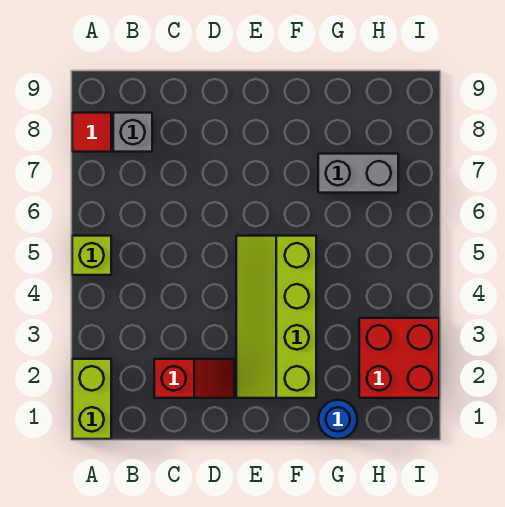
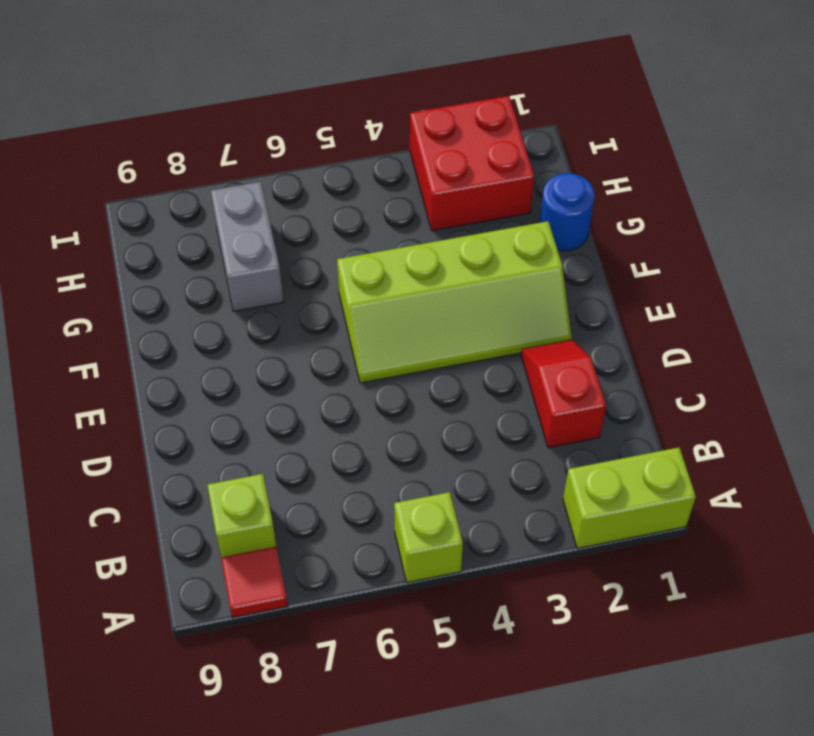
grey brick B8 level 1 -> lime brick B8 level 1

